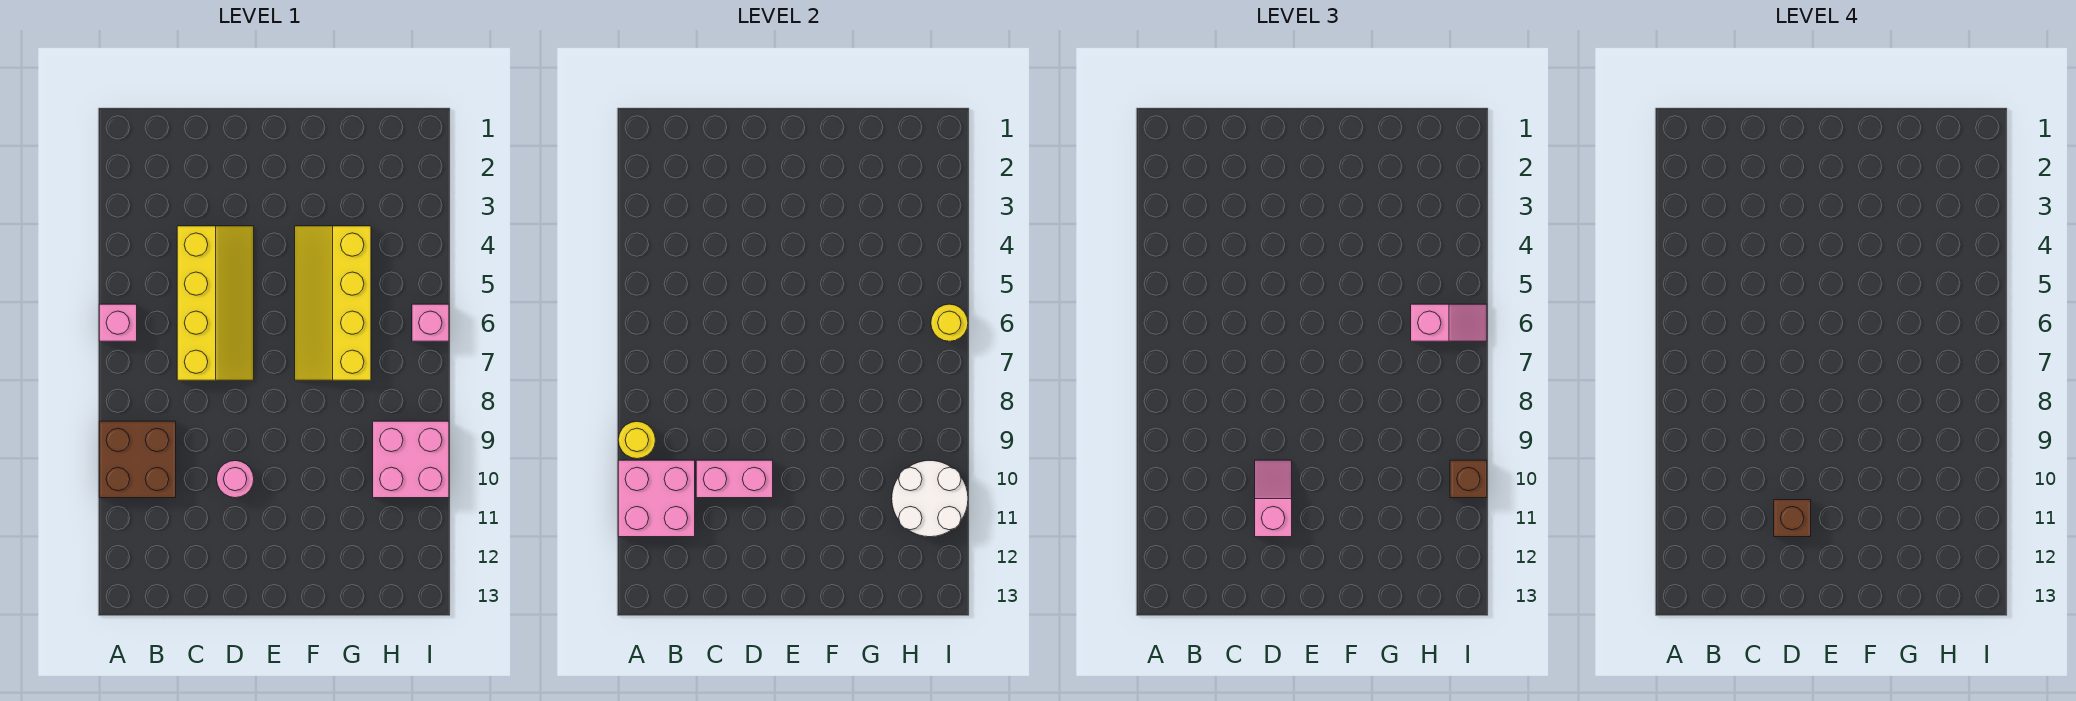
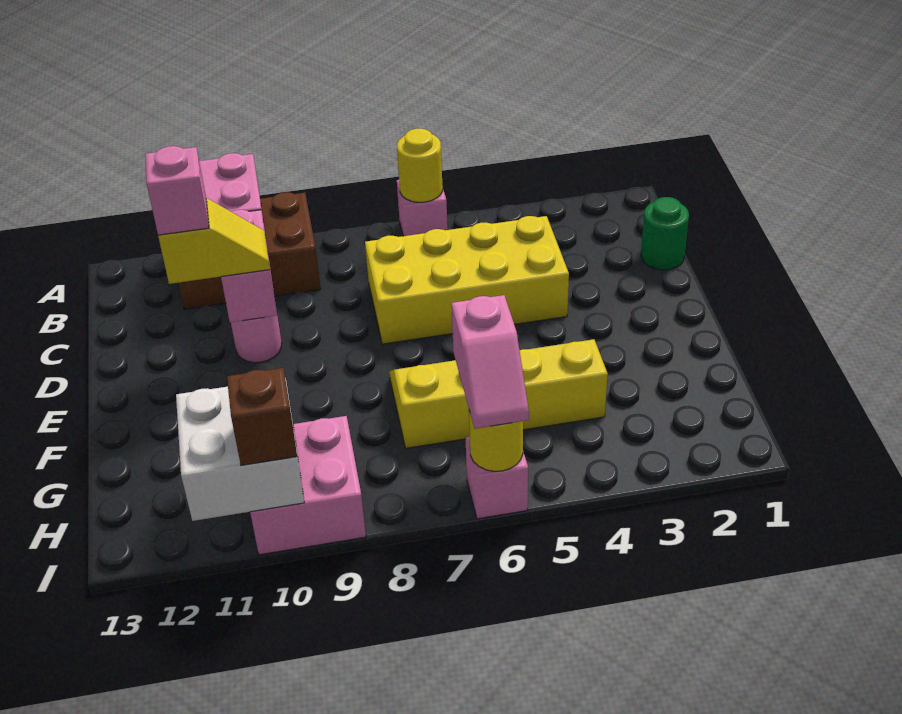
brown brick A9:B10 level 1 -> brown brick A9:B11 level 1
yellow round brick A9 level 2 -> yellow round brick A6 level 2
none -> green round brick C1 level 1
yellow slope C4:D7 level 1 top C -> yellow brick C4:D7 level 1
pink slope D10:D11 level 3 top 11 -> yellow slope D10:D11 level 3 top 11
brown brick D11 level 4 -> pink brick D11 level 4
white round brick H10:I11 level 2 -> white brick H10:I11 level 2

